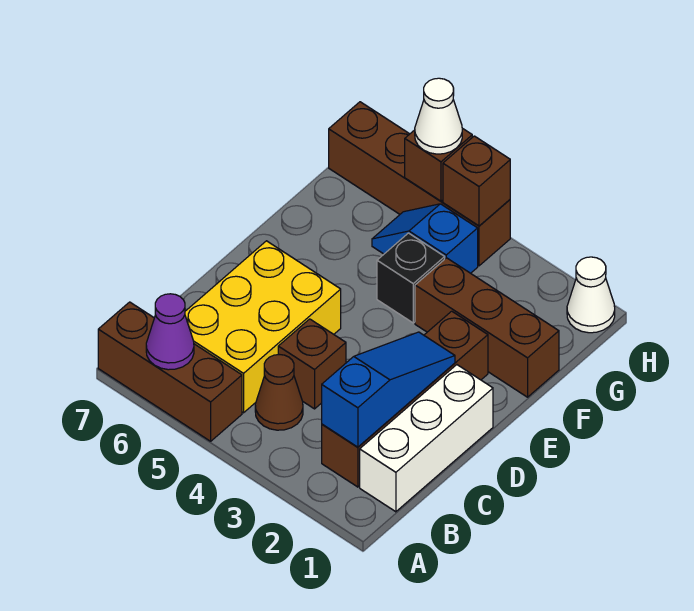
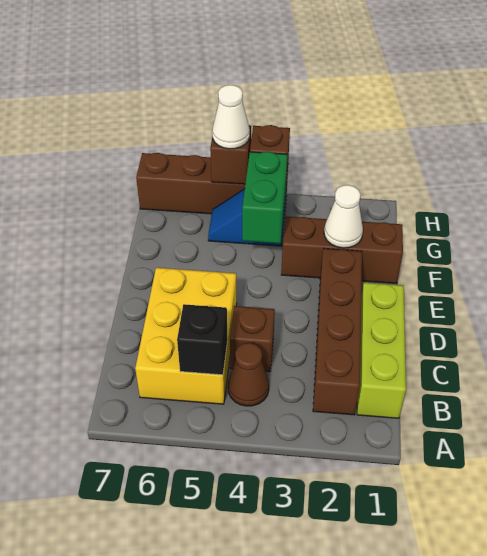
brown brick A5:A7 level 1 -> none
purple cone A6 level 2 -> none
white brick B1:D1 level 1 -> lime brick B1:D1 level 1
blue slope B2:D2 level 2 top B -> none
black brick F4 level 1 -> black brick B5 level 2
none -> green brick F4:G4 level 2
white cone H1 level 1 -> white cone F2 level 2

